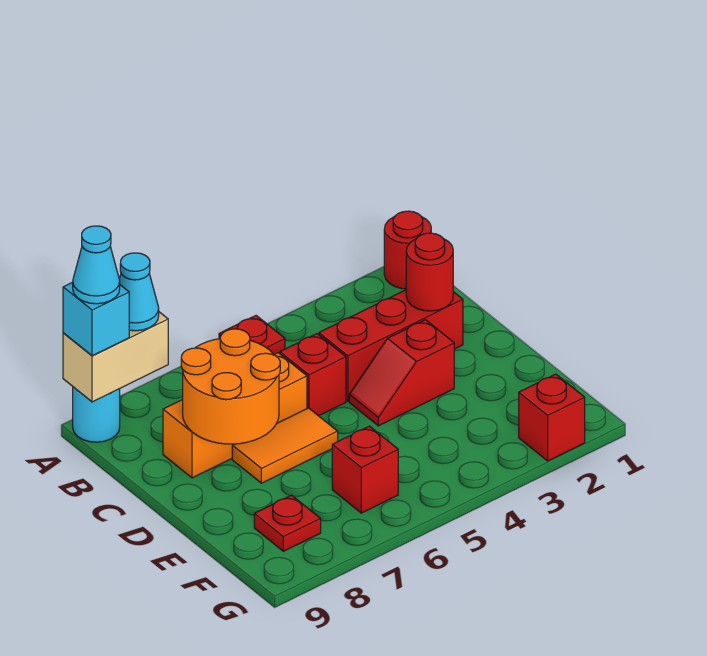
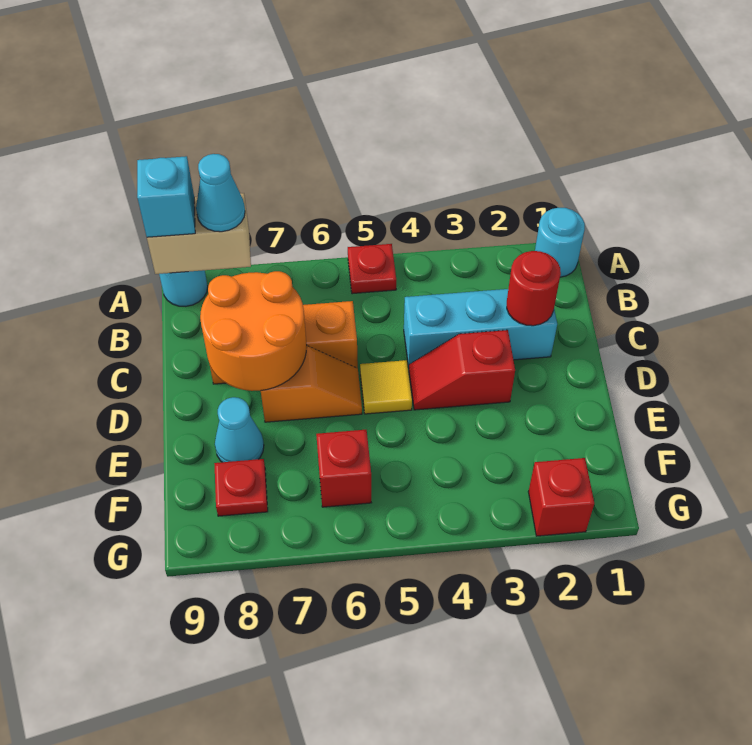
red round brick A1 level 1 -> cyan round brick A1 level 1
cyan cone A9 level 4 -> cyan cone E8 level 1
red brick C2:C4 level 1 -> cyan brick C2:C4 level 1
red brick C5 level 1 -> none
none -> yellow tile D5 level 1
orange tile D6:D7 level 1 -> orange slope D6:D7 level 1 top 7

